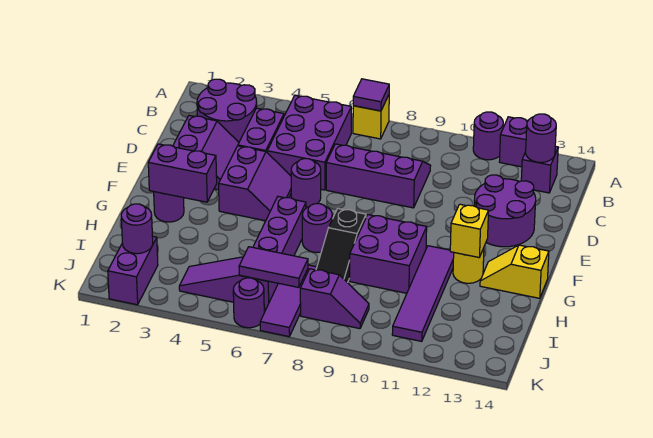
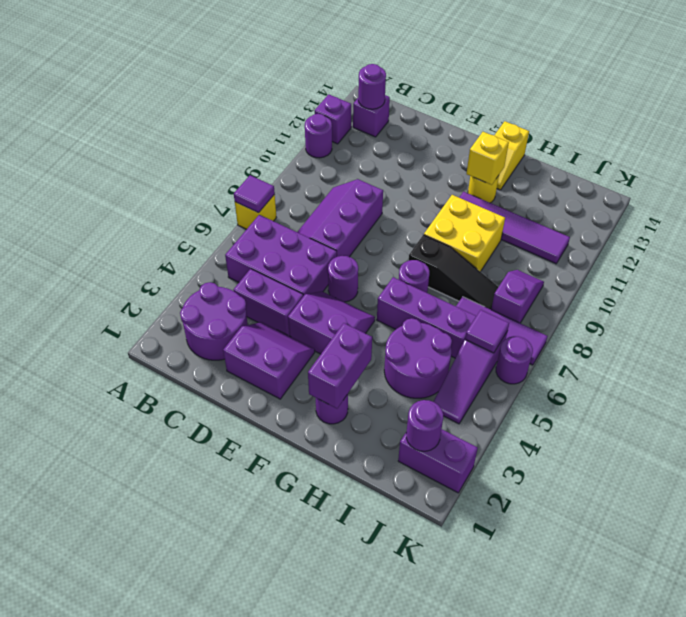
purple round brick D12:E13 level 1 -> purple round brick H4:I5 level 1
purple brick G9:H10 level 1 -> yellow brick G9:H10 level 1
purple tile J6:J7 level 2 -> purple tile J6 level 2

